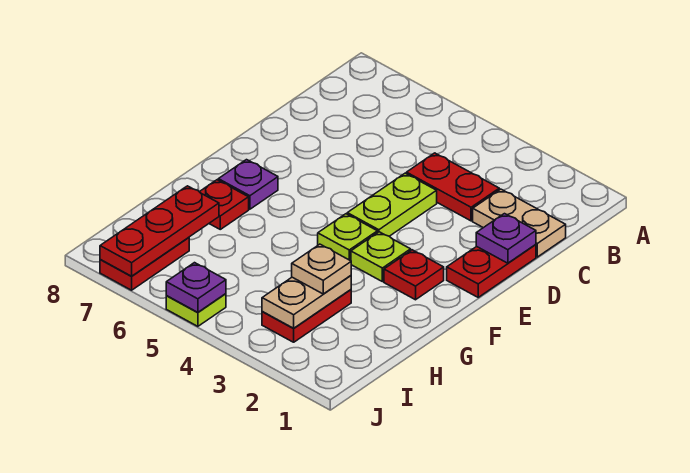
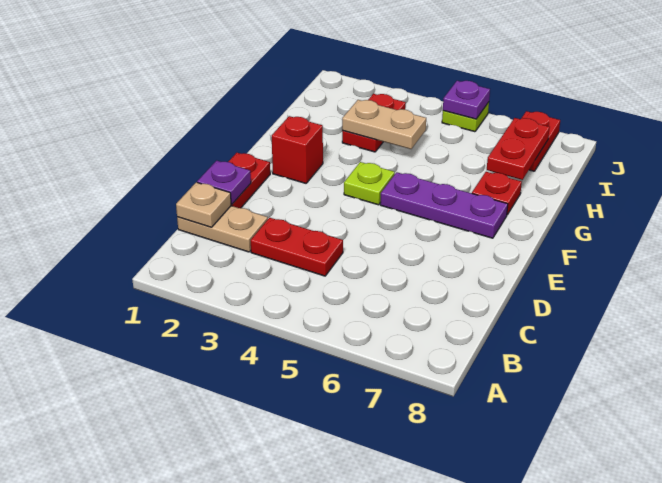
lime plate D4:E4 level 1 -> none
red plate F2 level 1 -> red brick F2 level 1
lime plate F3 level 1 -> none
purple plate F7 level 1 -> purple plate F5:F7 level 1
tan plate H3:I3 level 2 -> tan plate H3:H4 level 2
tan plate H3 level 3 -> tan plate C1 level 2
red plate H7:J7 level 2 -> red plate H7:I7 level 2

